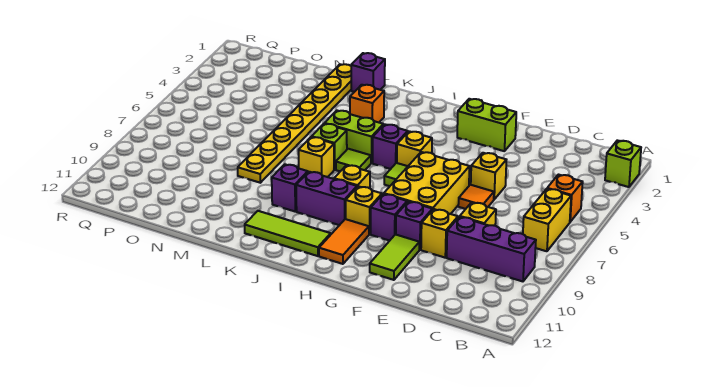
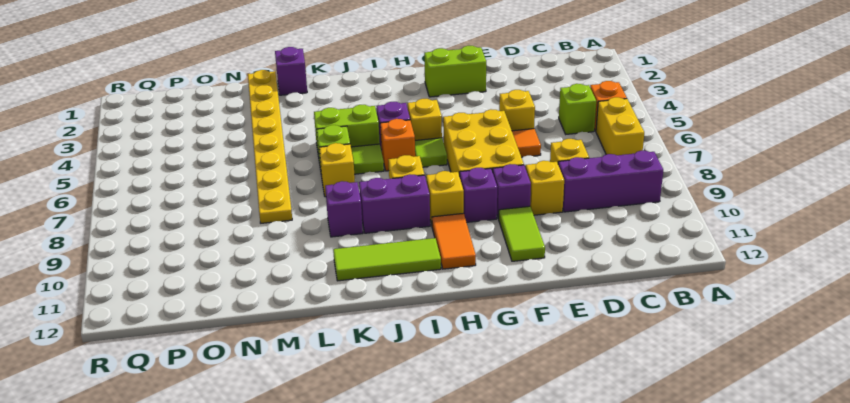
lime brick A2 level 1 -> lime brick C5 level 1
orange brick K3 level 1 -> orange brick I6 level 1

